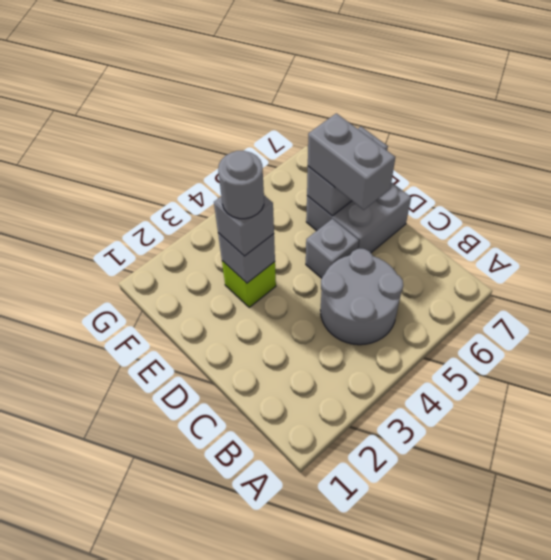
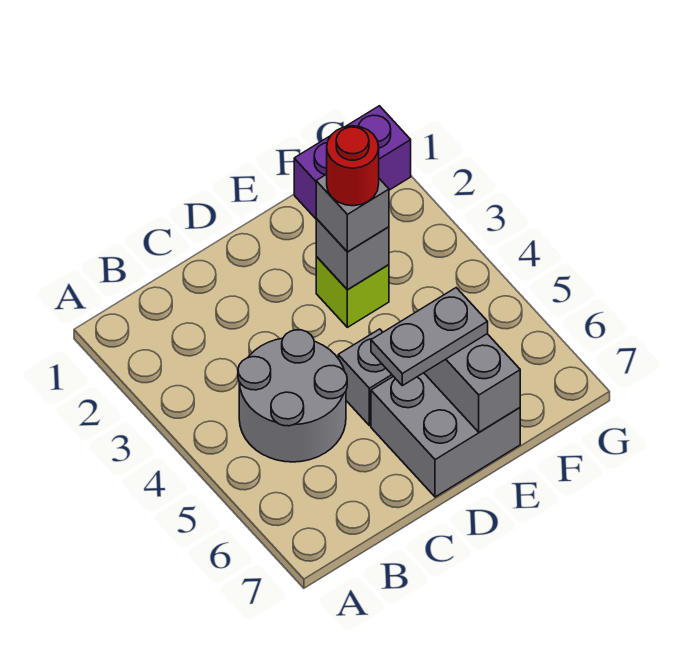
grey brick D6:E6 level 3 -> grey plate D6:E6 level 3
grey round brick E3 level 4 -> red round brick E3 level 4
none -> purple brick F1:G1 level 1

